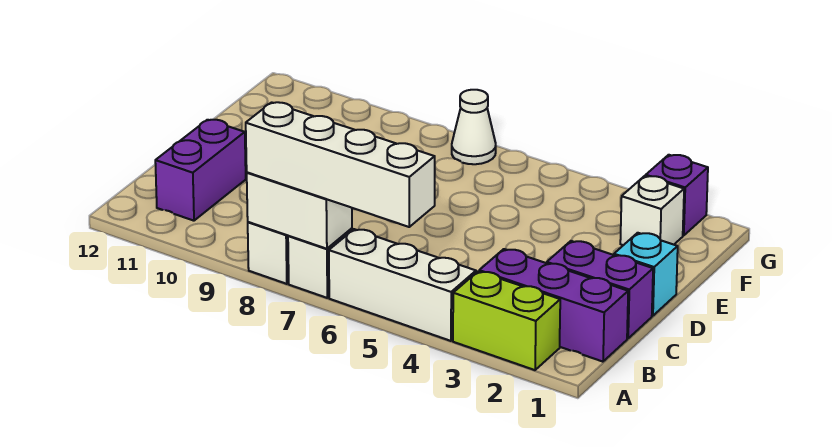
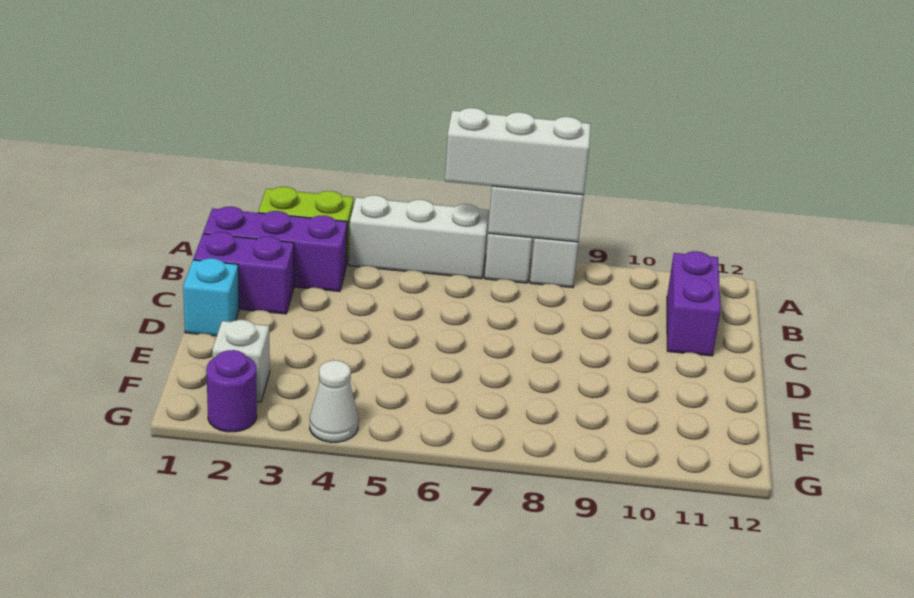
white brick A5:A8 level 3 -> white brick A6:A8 level 3
purple brick G2 level 1 -> purple round brick G2 level 1
white cone G7 level 1 -> white cone G4 level 1

